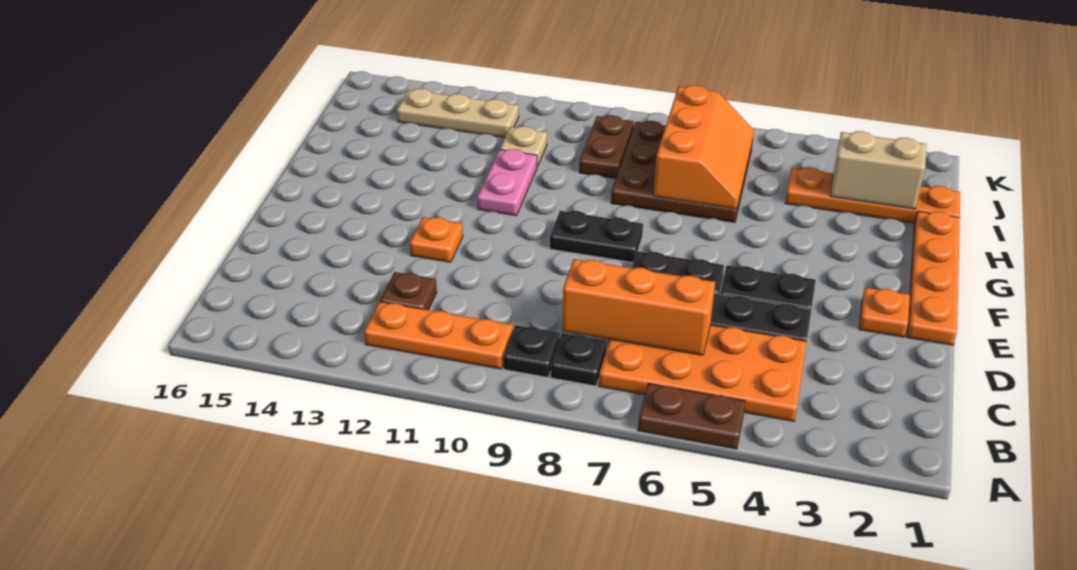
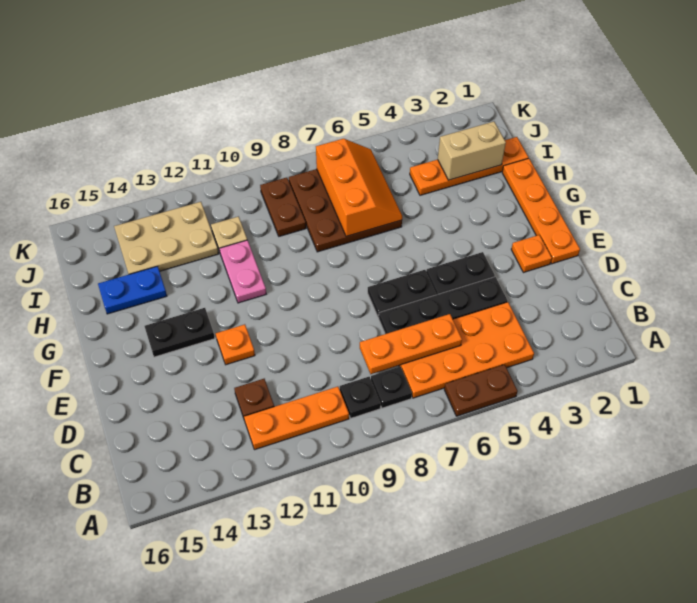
orange brick C6:C8 level 2 -> orange plate C6:C8 level 2
black plate F8:F9 level 1 -> black plate F13:F14 level 1
none -> blue plate H14:H15 level 1
tan plate J12:J14 level 1 -> tan plate I12:J14 level 1

